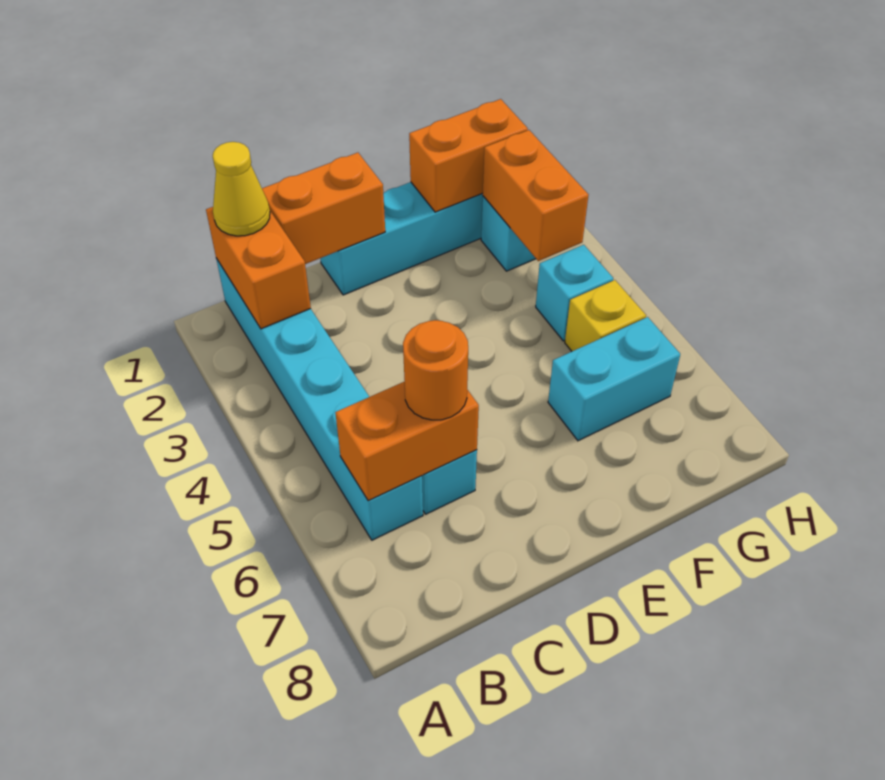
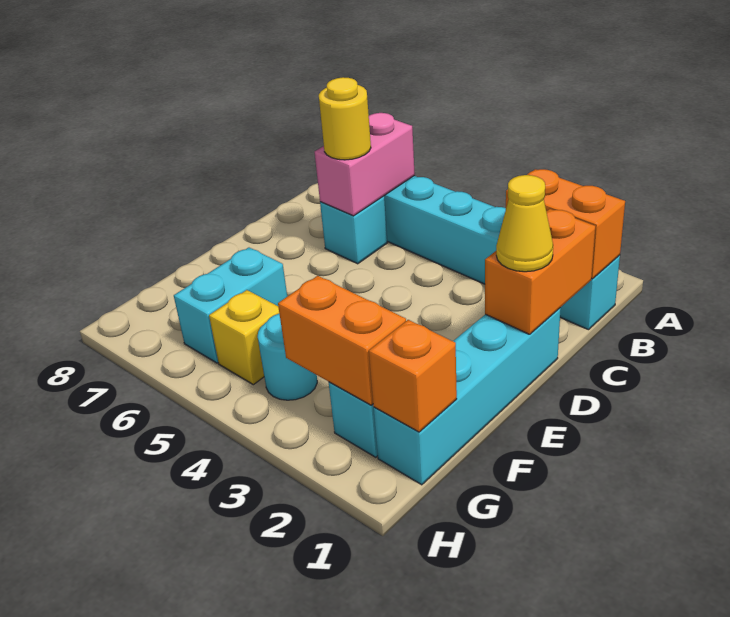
yellow cone B1 level 3 -> yellow cone D1 level 3
orange brick B6:C6 level 2 -> pink brick B6:C6 level 2
orange round brick C6 level 3 -> yellow round brick C6 level 3
orange brick F1:G1 level 2 -> orange brick G1 level 2
cyan brick G4 level 1 -> cyan round brick G4 level 1

